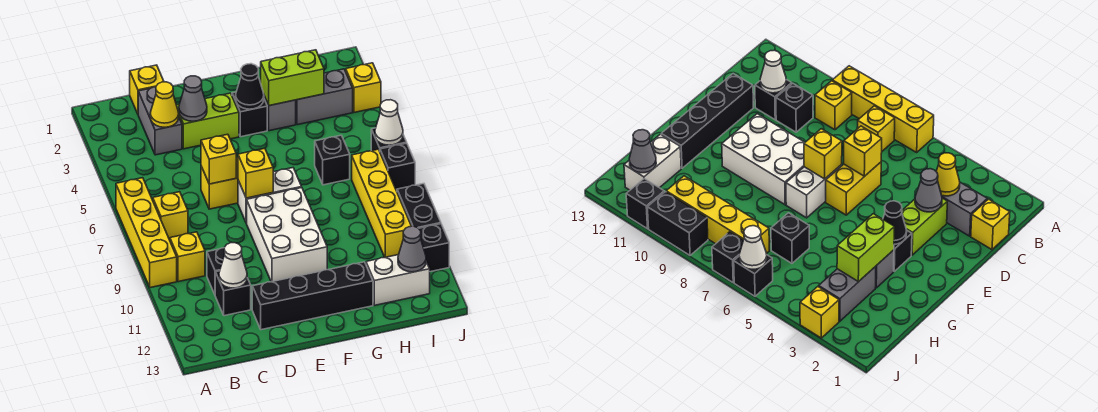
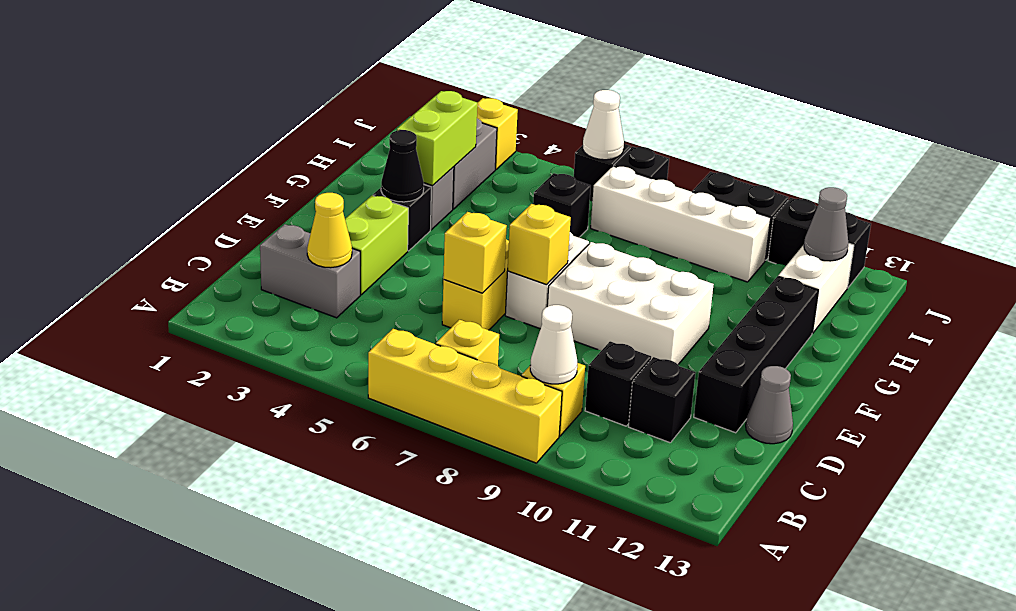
yellow brick C1 level 1 -> none
white cone C11 level 2 -> white cone B9 level 2
grey cone D3 level 2 -> grey cone D13 level 1
yellow brick I7:I10 level 1 -> white brick I7:I10 level 1
black brick J11 level 1 -> black brick J11:J12 level 1

